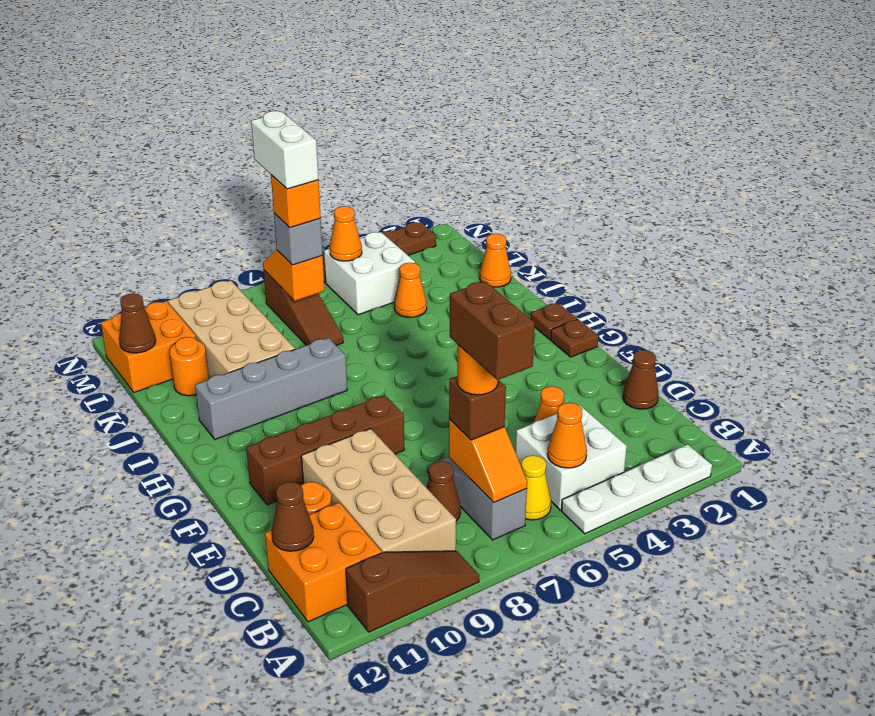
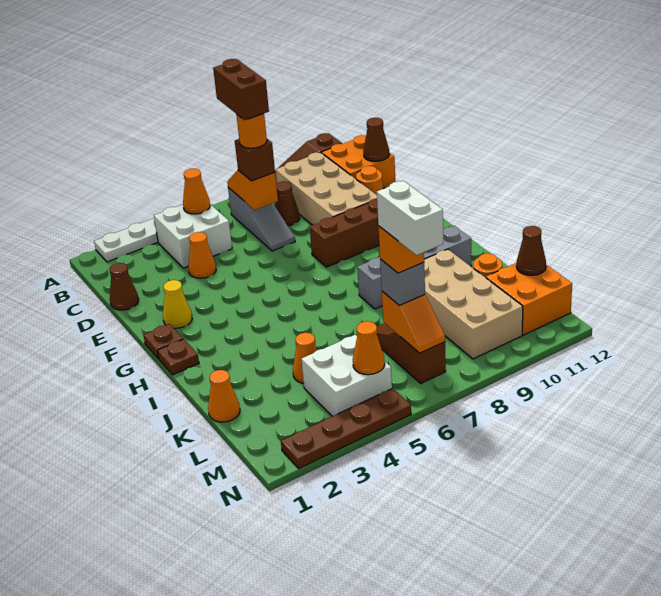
yellow cone B6 level 1 -> yellow cone F2 level 1

